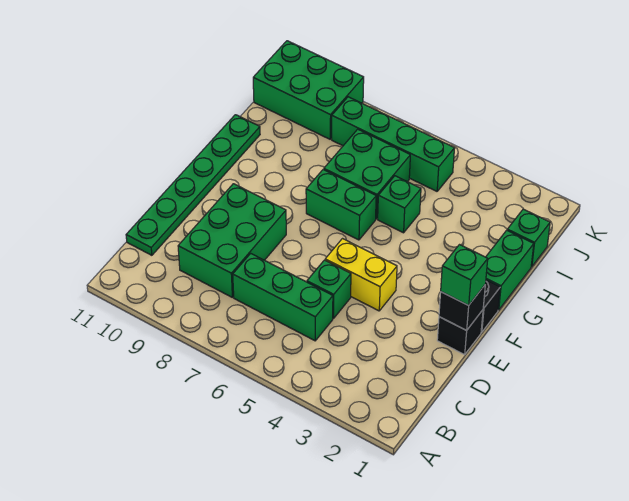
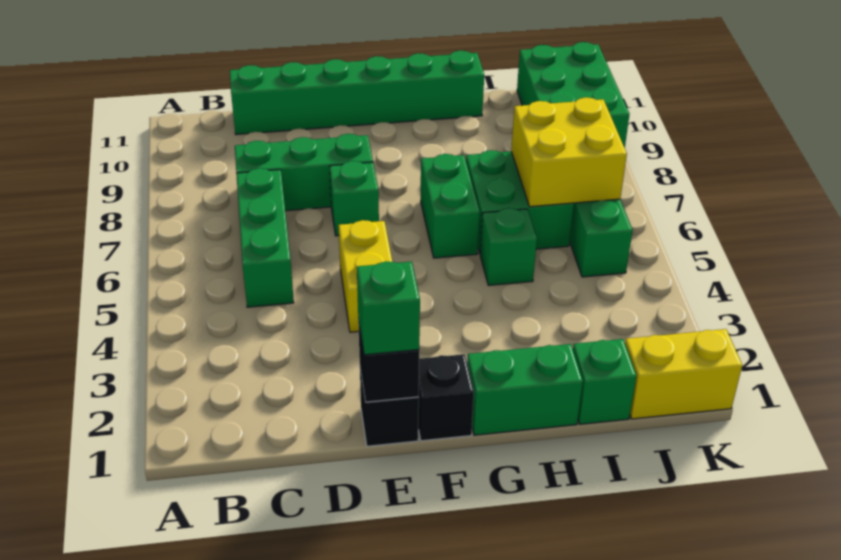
green brick C8:E9 level 1 -> green brick C8:E8 level 1
green plate C11:H11 level 1 -> green brick C11:H11 level 1
green brick D5 level 1 -> green brick E7 level 1
none -> yellow brick I6:J7 level 2
none -> yellow brick J1:K1 level 1

